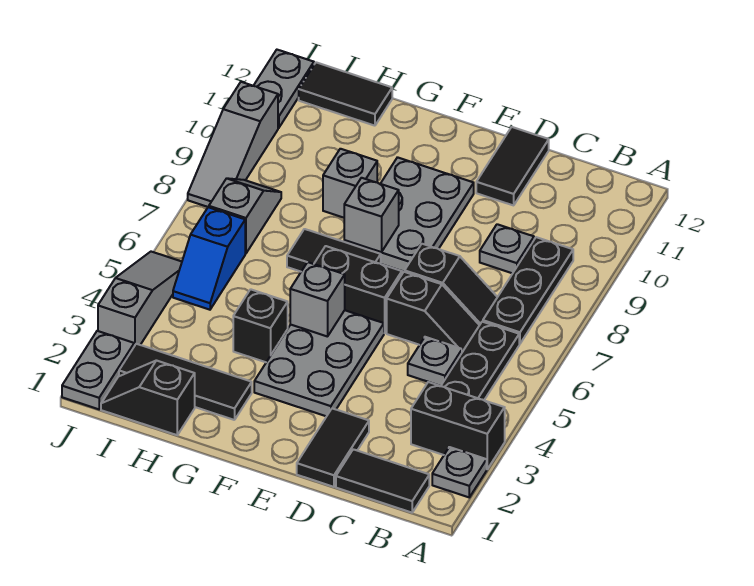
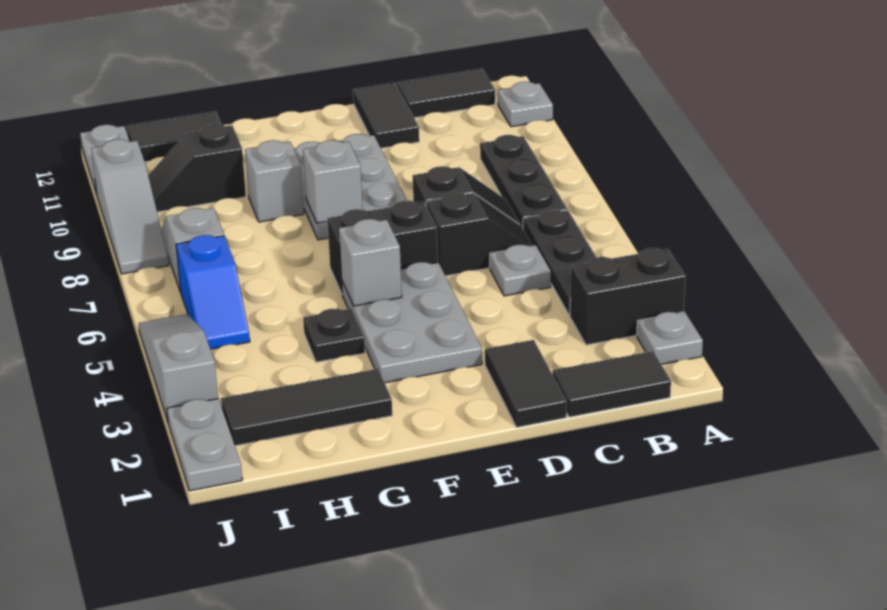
grey plate C9 level 1 -> grey plate A11 level 1
black tile F7:G7 level 1 -> black tile B12:C12 level 1
black brick G4 level 1 -> black plate G4 level 1
black slope H1:I1 level 1 top H -> black slope H10:I10 level 1 top H

